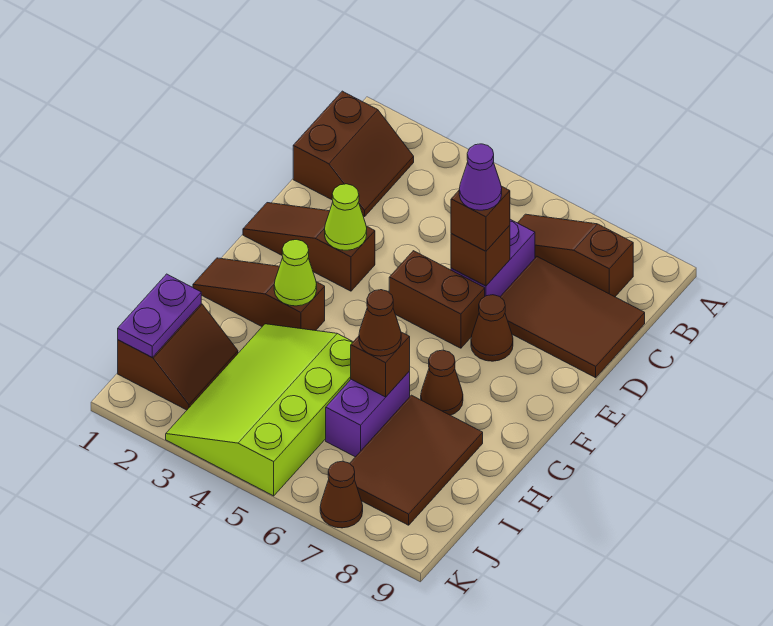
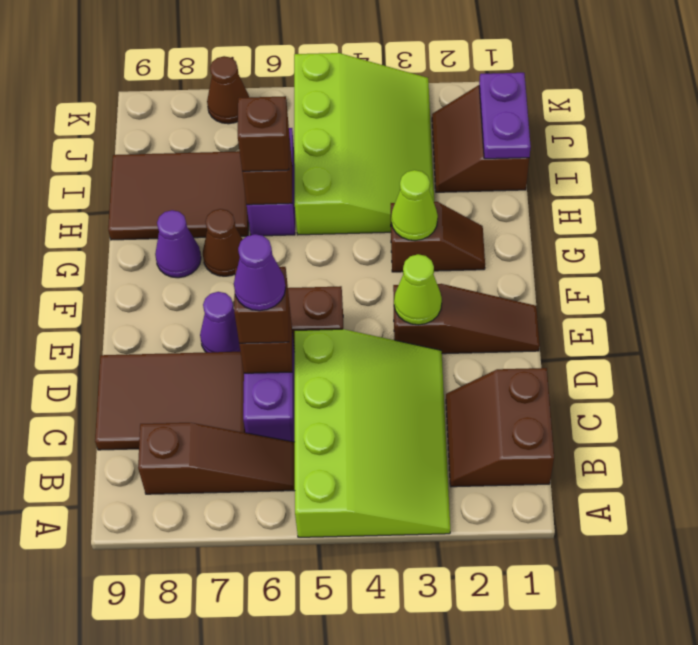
none -> lime slope A3:D5 level 1 top 5
brown cone E7 level 1 -> purple cone E7 level 1
brown slope G1:G3 level 1 top 3 -> brown slope G2:G3 level 1 top 3
none -> purple cone G8 level 1
brown cone H6 level 3 -> brown brick H6 level 3
brown tile H7:J8 level 1 -> brown tile H7:I9 level 1

